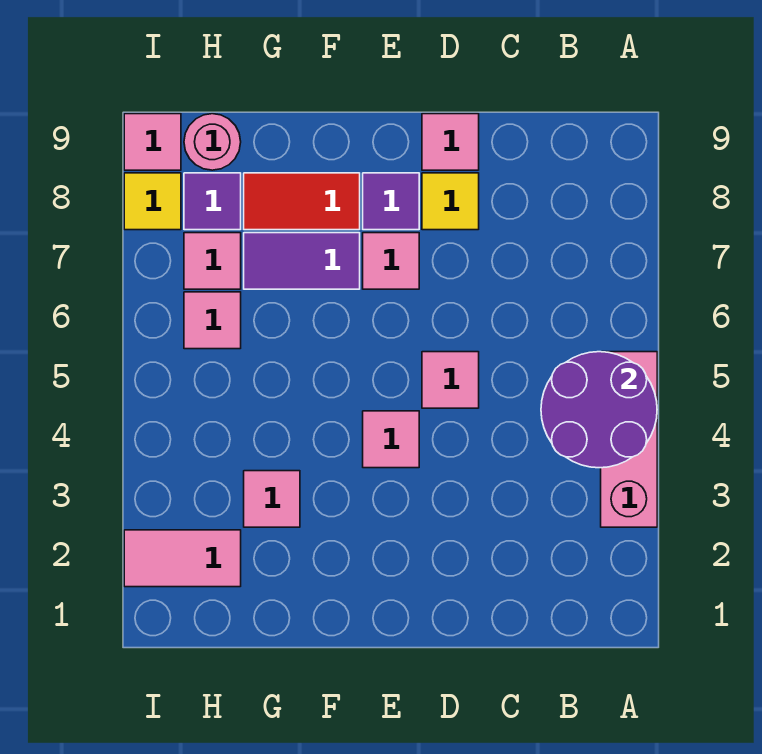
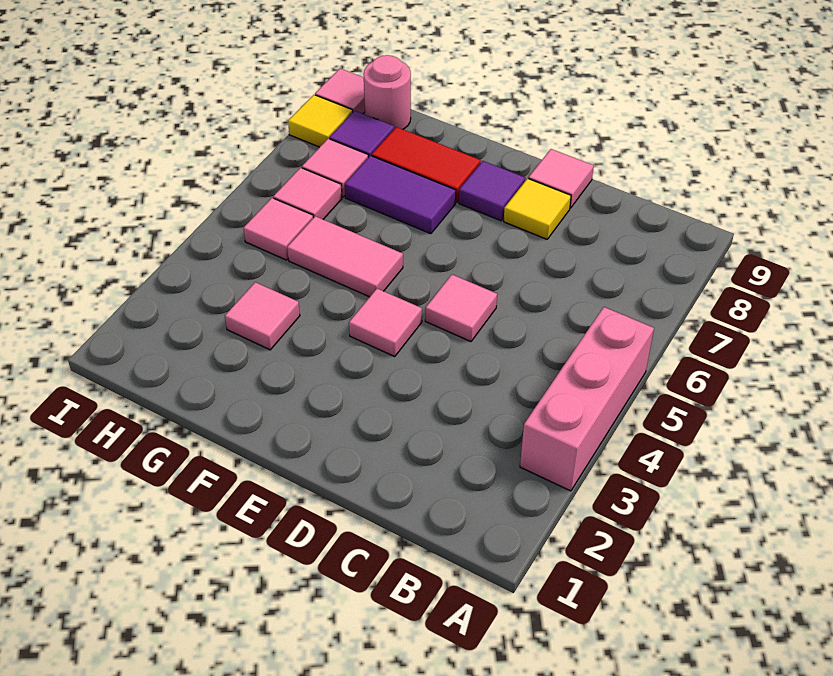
purple round brick A4:B5 level 2 -> none
pink tile E7 level 1 -> pink tile H5 level 1
pink tile H2:I2 level 1 -> pink tile F5:G5 level 1

